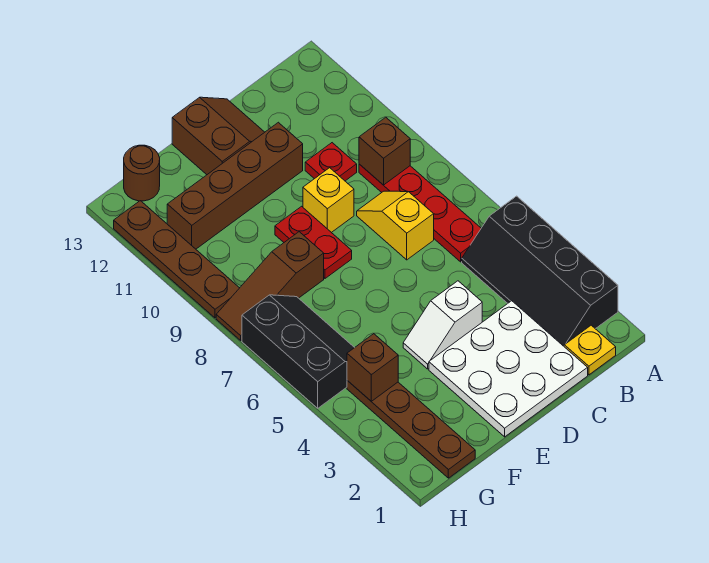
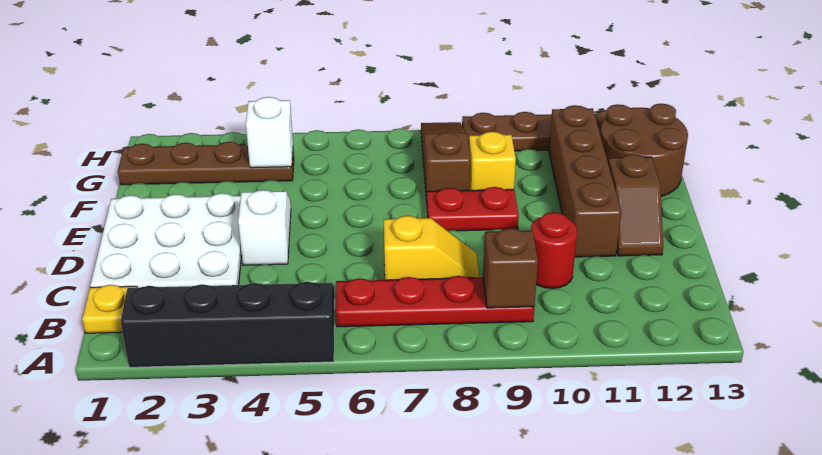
red plate C10 level 1 -> red round brick C10 level 1
yellow brick D9 level 1 -> yellow brick F9 level 1
brown slope D12:E13 level 1 top E -> brown slope D12:E12 level 1 top E
brown brick G4 level 2 -> white brick G4 level 2
black slope G5:H7 level 1 top H -> none
brown round brick G13 level 1 -> brown round brick F12:G13 level 1

